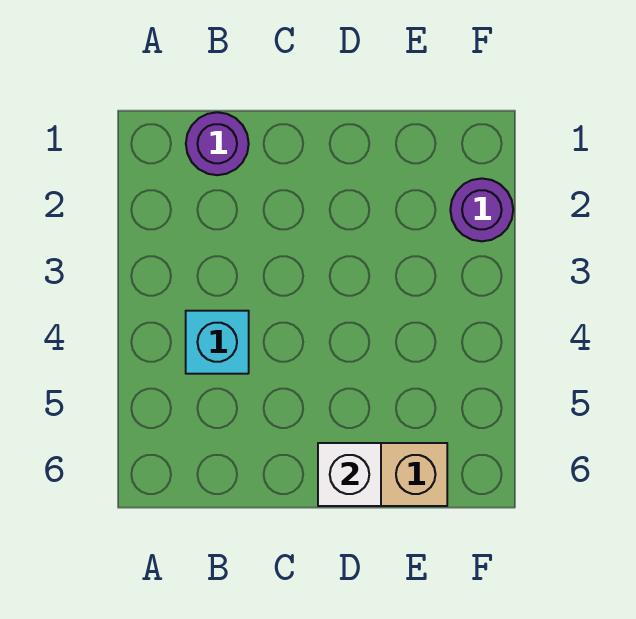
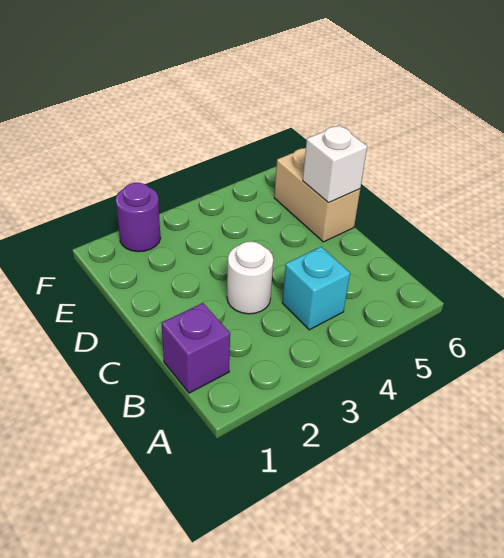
purple round brick B1 level 1 -> purple brick B1 level 1
none -> white round brick C3 level 1

